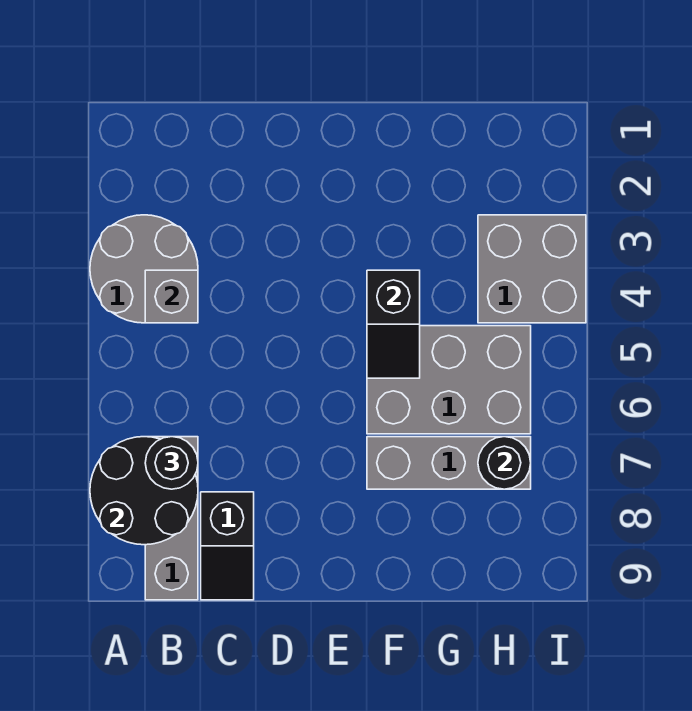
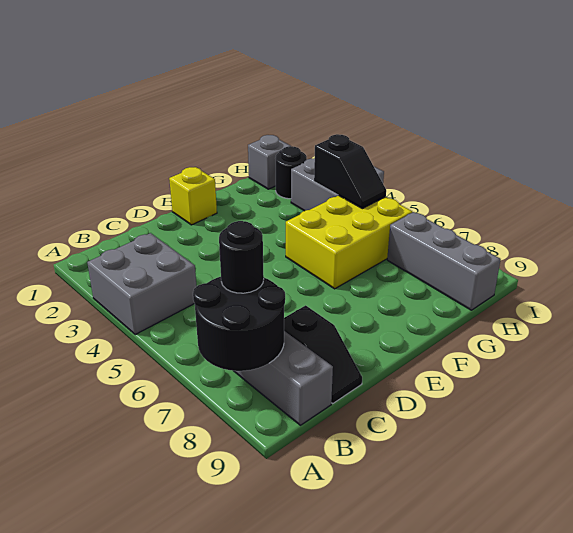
grey round brick A3:B4 level 1 -> grey brick A3:B4 level 1
grey brick B4 level 2 -> grey brick H1 level 1
none -> yellow brick E1 level 1
black slope F4:F5 level 2 top 4 -> black slope H4:H5 level 2 top 4
grey brick F5:H6 level 1 -> yellow brick F5:H6 level 1
grey brick F7:H7 level 1 -> grey brick H7:H9 level 1
black round brick H7 level 2 -> black round brick H2 level 1

